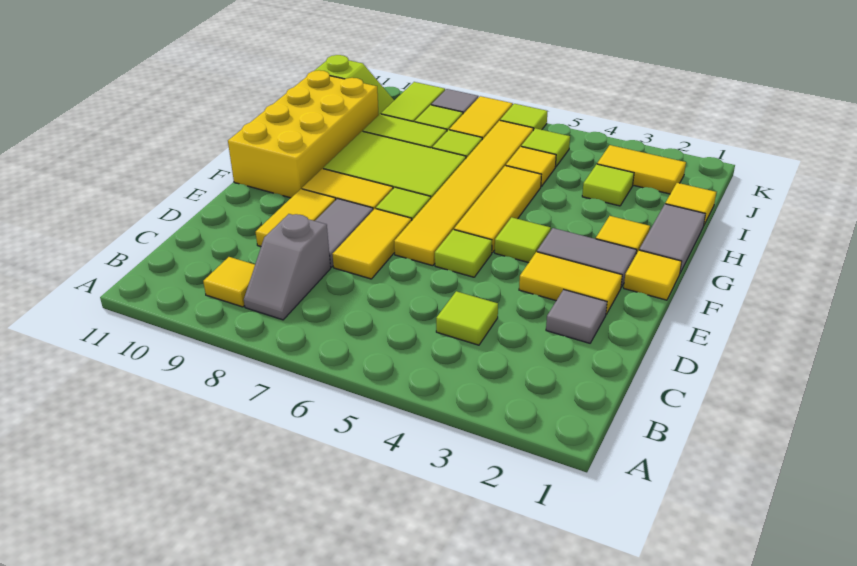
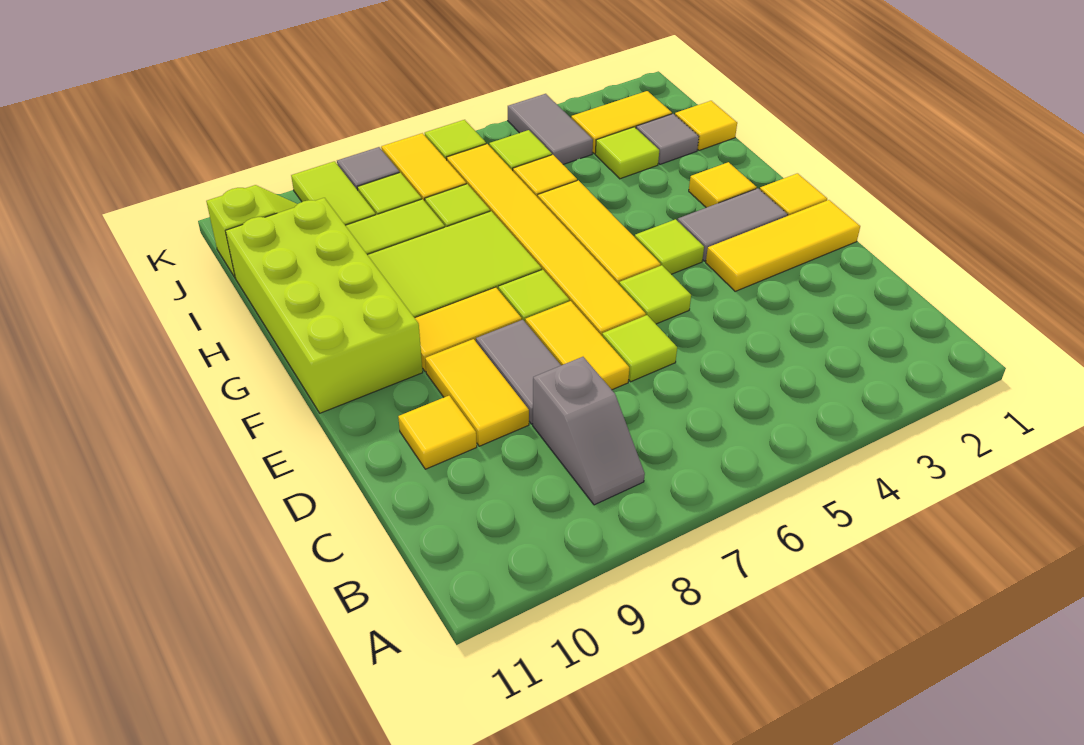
yellow tile B9 level 1 -> yellow tile D10 level 1
lime tile C4 level 1 -> lime tile D6 level 1
grey tile D2 level 1 -> grey tile I2 level 1
yellow tile E2:E3 level 1 -> yellow tile E1:E3 level 1
yellow brick F10:I11 level 1 -> lime brick F10:I11 level 1
grey tile G1:H1 level 1 -> grey tile J4:K4 level 1

